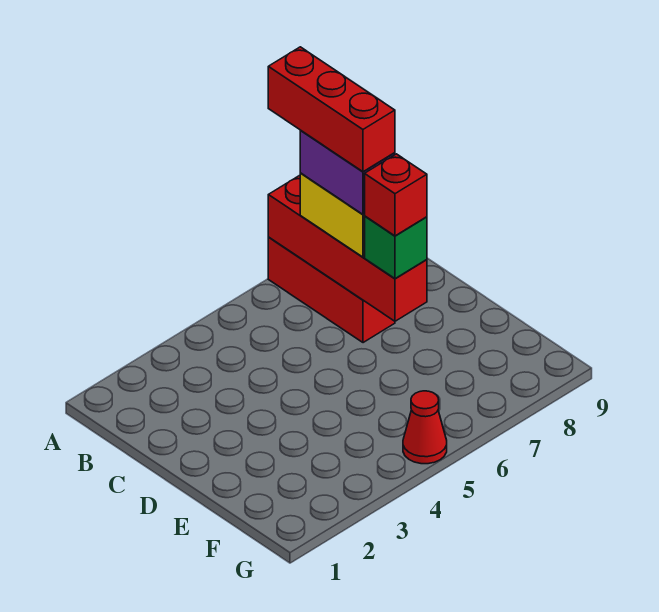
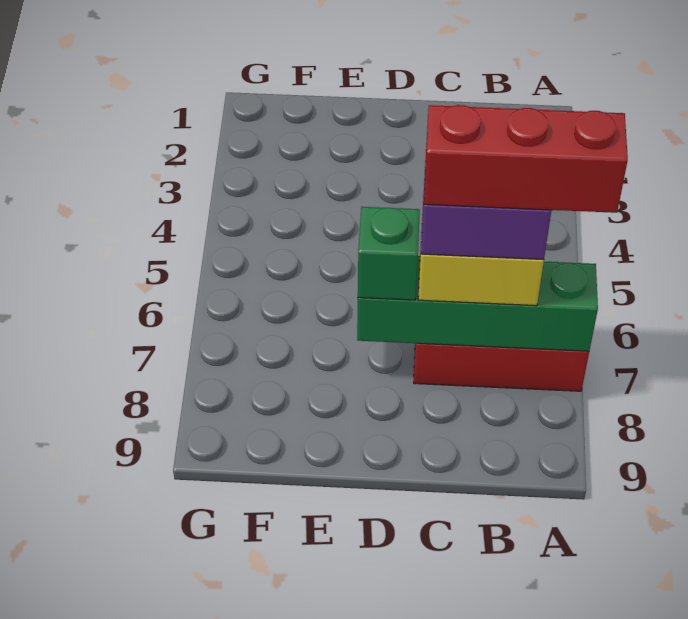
red brick A7:D7 level 2 -> green brick A7:D7 level 2
red brick D7 level 4 -> none
red cone G5 level 1 -> none

